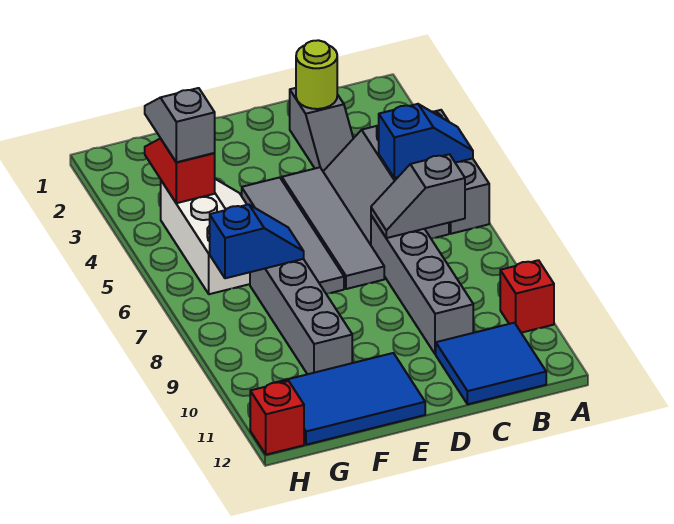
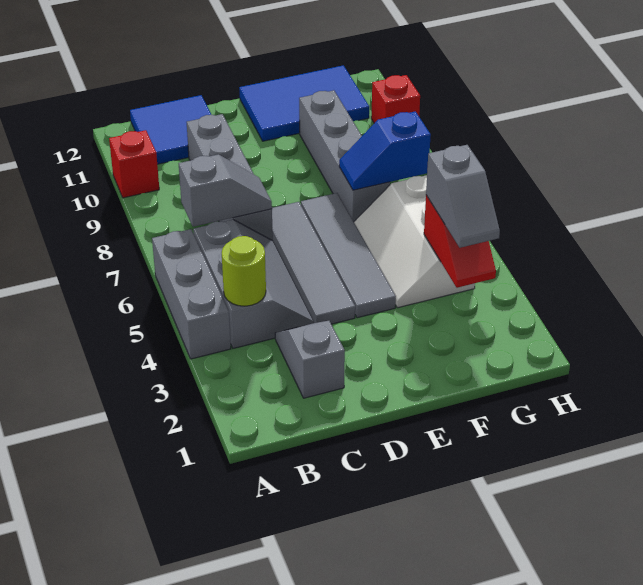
blue slope A5:B5 level 2 top B -> none
lime round brick C2 level 2 -> lime round brick B4 level 2
red brick H12 level 1 -> red brick H10 level 1

